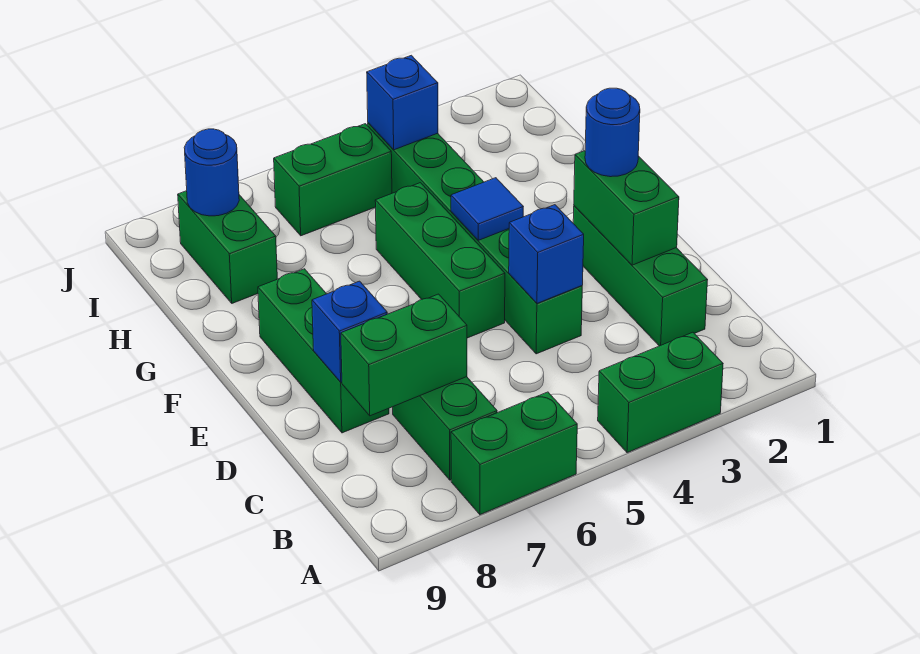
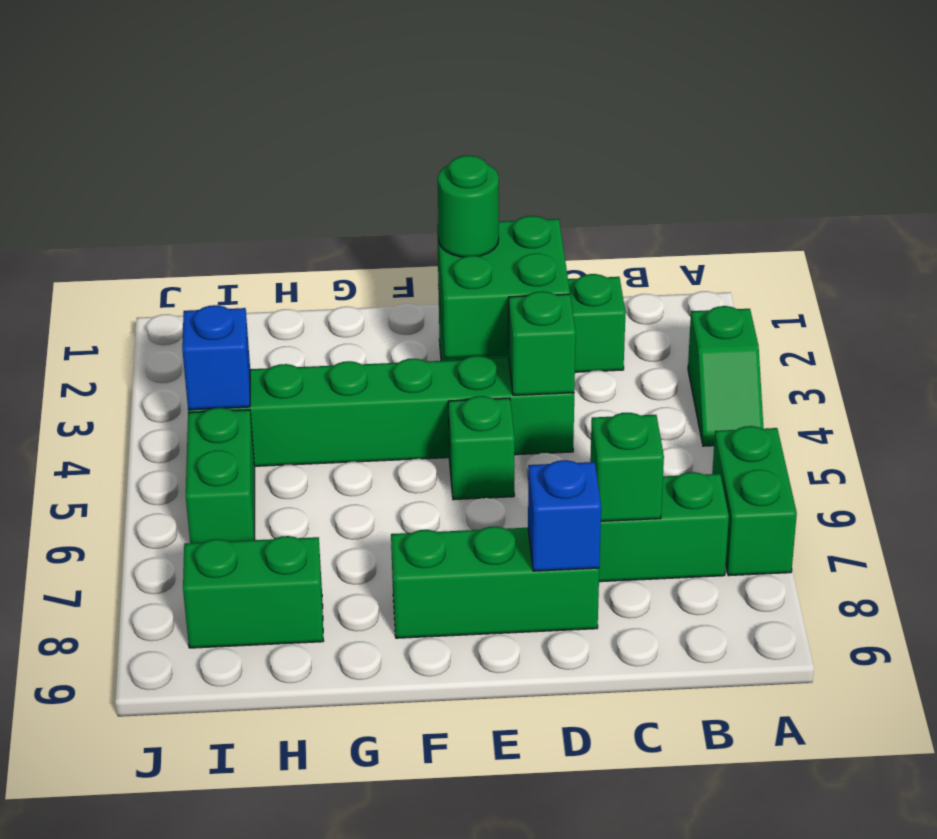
green brick A3:A4 level 1 -> green slope A3:A4 level 1 top 3
green brick C7:C8 level 2 -> green brick C7 level 2
green brick D2:E2 level 2 -> green brick D2:E3 level 2
blue brick D4 level 2 -> green brick D4 level 2
blue round brick E2 level 3 -> green round brick E2 level 3
green brick E5:G5 level 1 -> green brick E5 level 1
blue tile F4 level 2 -> none
blue round brick I8 level 2 -> none

